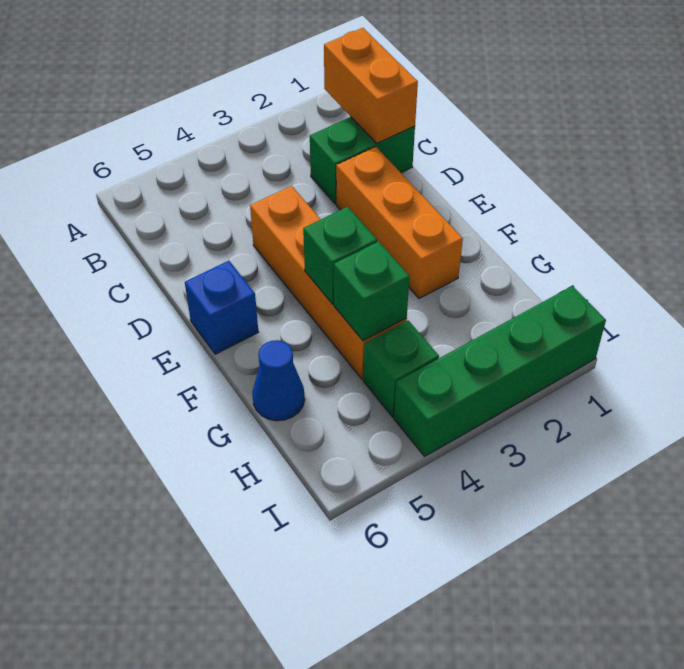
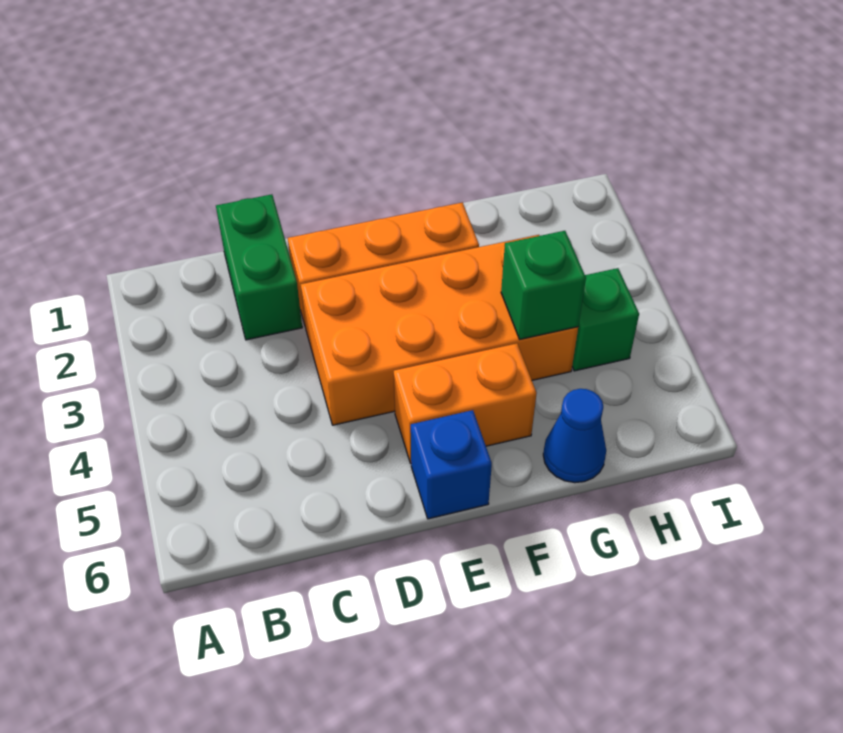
orange brick B1:C1 level 2 -> orange brick E5:F5 level 1
orange brick D4:G4 level 1 -> orange brick D3:G4 level 1
green brick F4 level 2 -> none
green brick I1:I4 level 1 -> none

